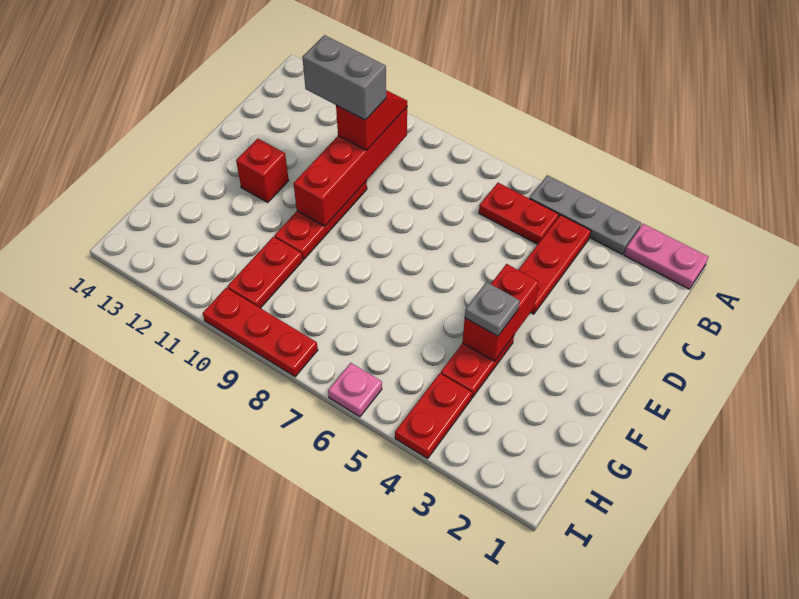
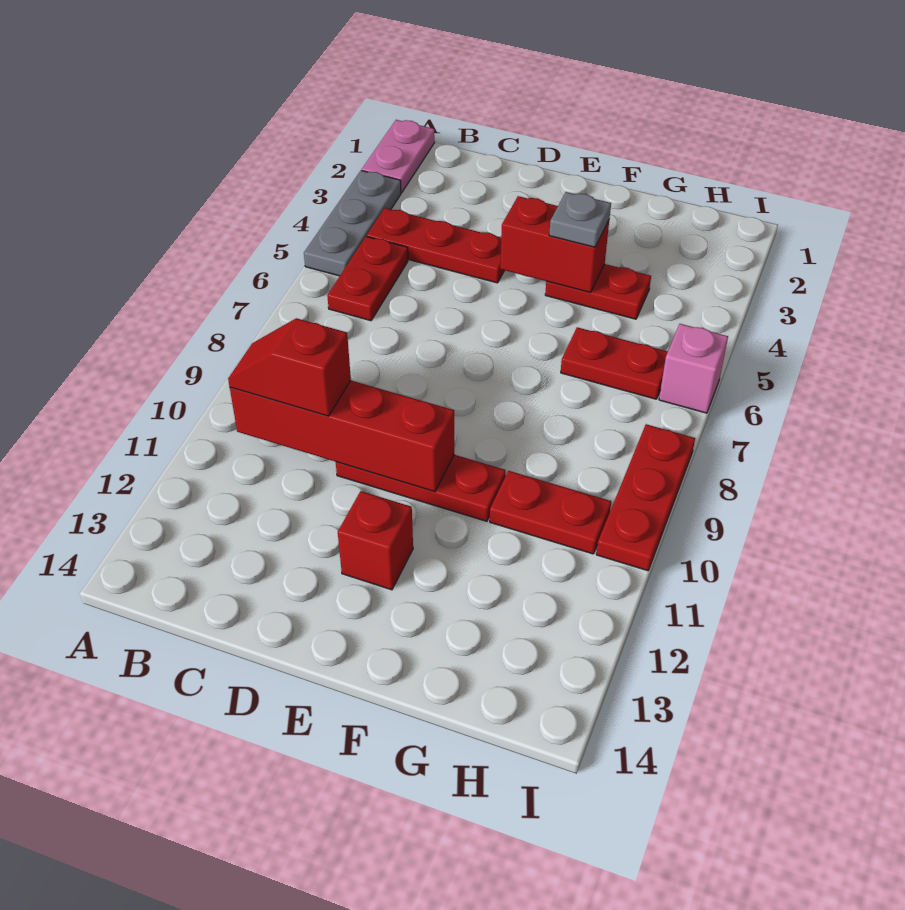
grey brick C10:C11 level 4 -> none
red plate H4:I4 level 1 -> red plate G6:H6 level 1
pink plate I6 level 1 -> pink brick I6 level 1

